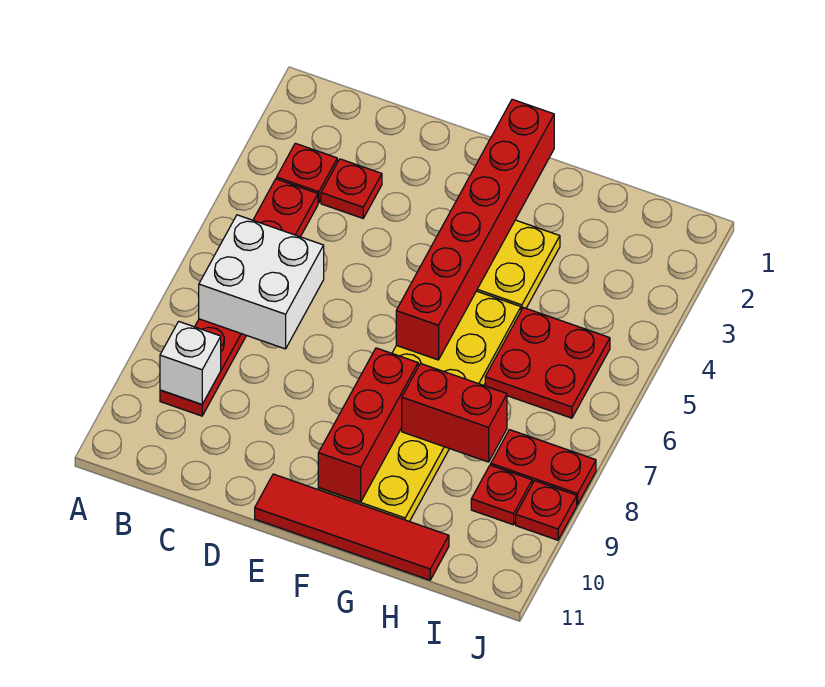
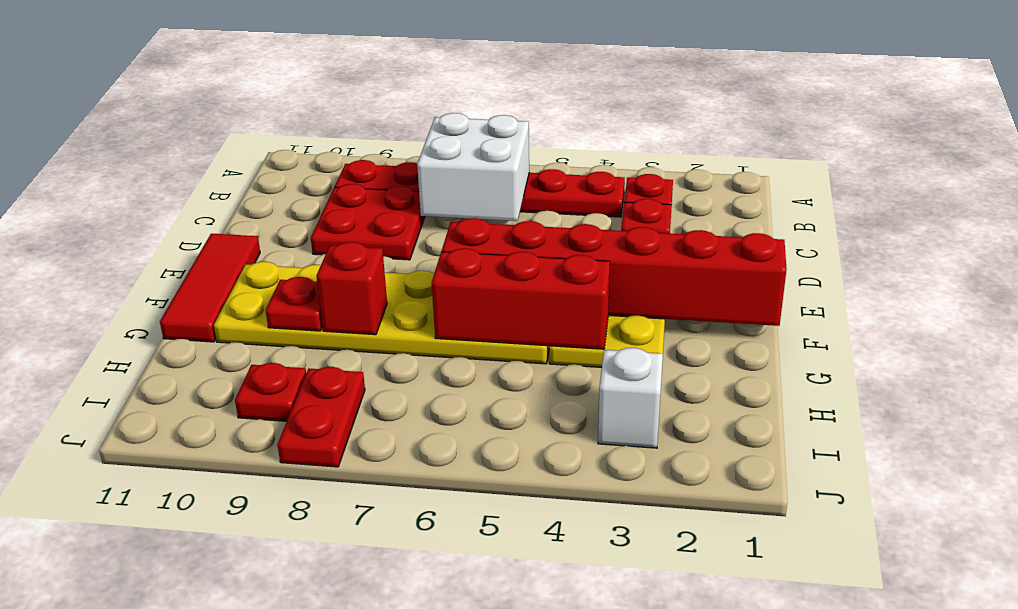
white brick B9 level 2 -> white brick I3 level 1
red tile E11:H11 level 1 -> red tile E11:G11 level 1
red brick F8:F10 level 2 -> red brick G4:G6 level 2
red brick G8:H8 level 2 -> red brick G8 level 2
red plate H5:I6 level 1 -> red plate C8:D9 level 1
red plate J9 level 1 -> red plate G9 level 2

